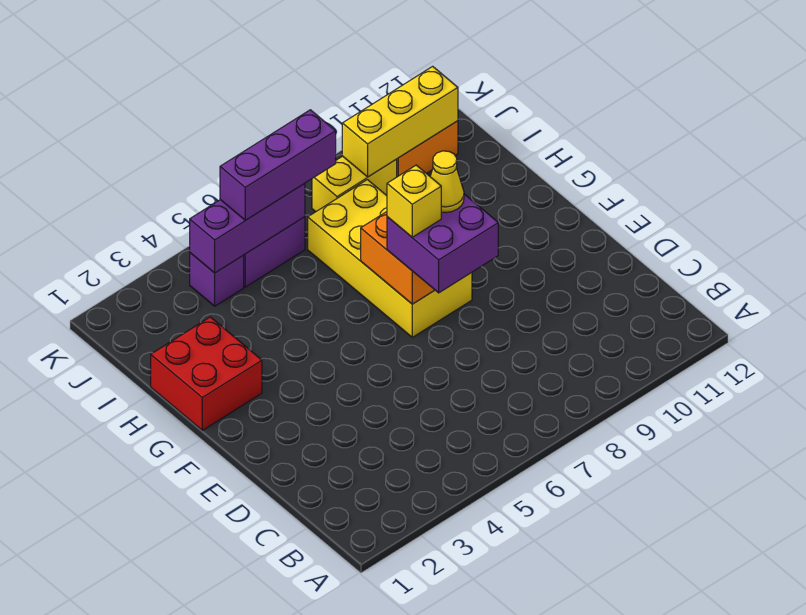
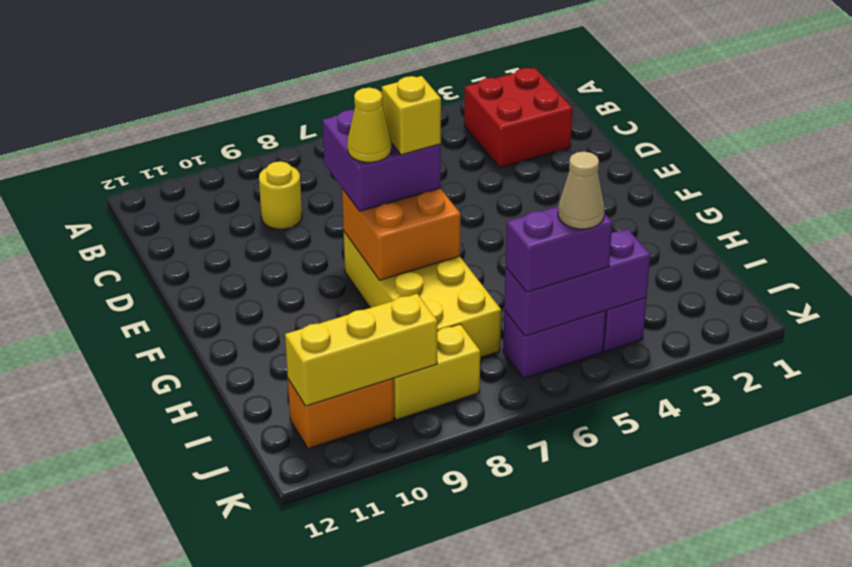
none -> yellow round brick C9 level 1
red brick G1:H2 level 1 -> red brick B2:C3 level 1
purple brick J5:J7 level 3 -> purple brick J5:J6 level 3
none -> tan cone J5 level 4

